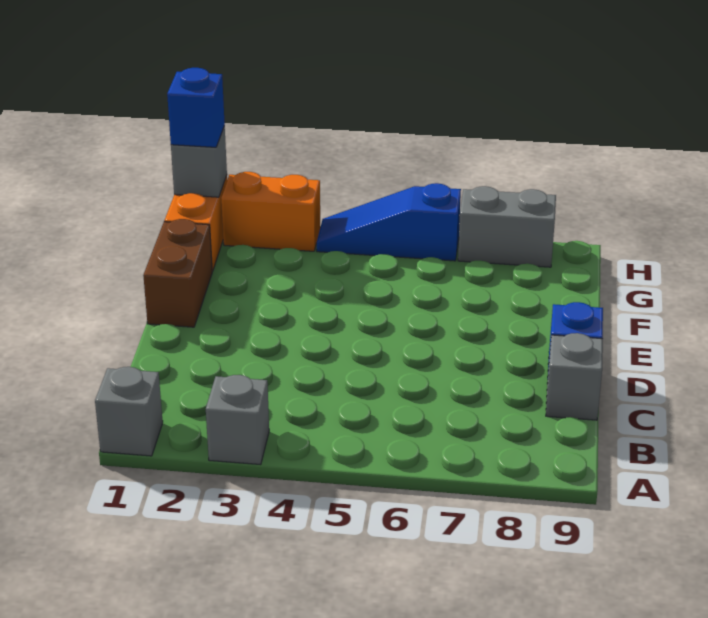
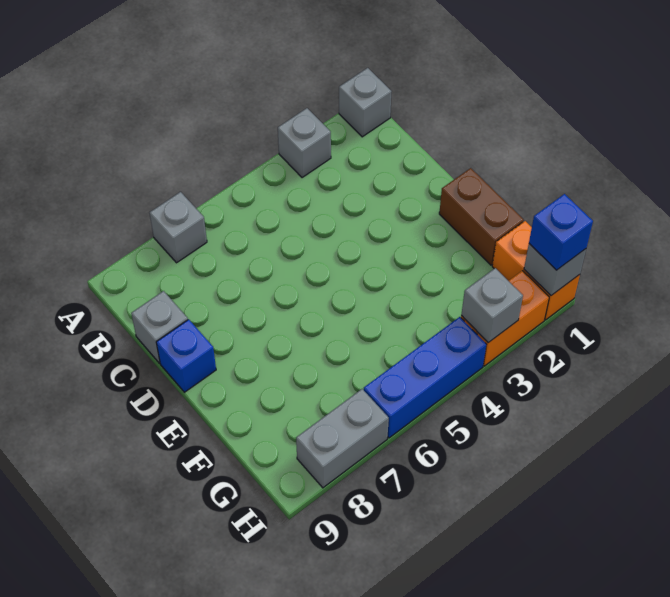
none -> grey brick A7 level 1
none -> grey brick H3 level 2
blue slope H4:H6 level 1 top 6 -> blue brick H4:H6 level 1

